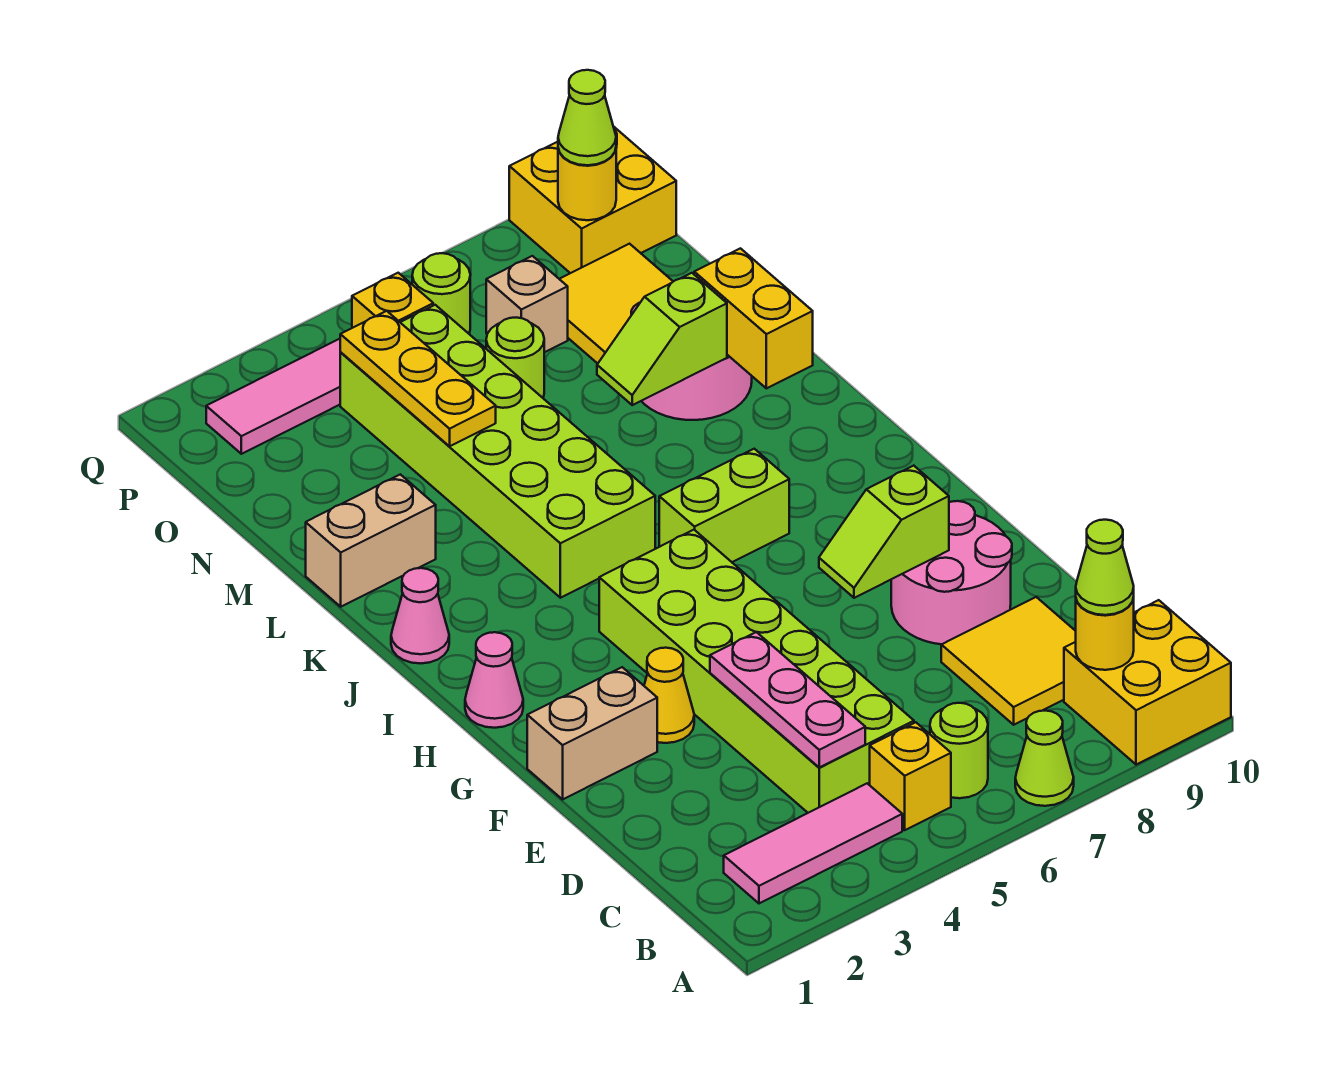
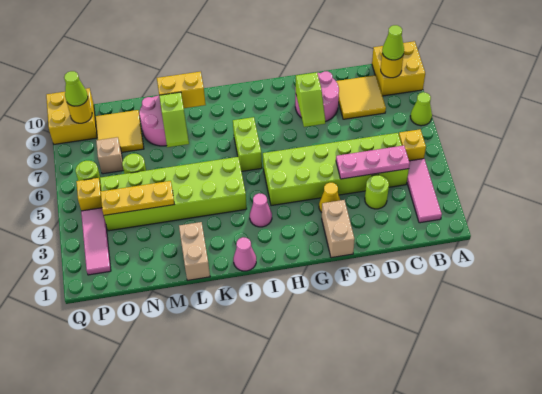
lime round brick B6 level 1 -> lime round brick D3 level 1
pink cone H1 level 1 -> pink cone I3 level 1

